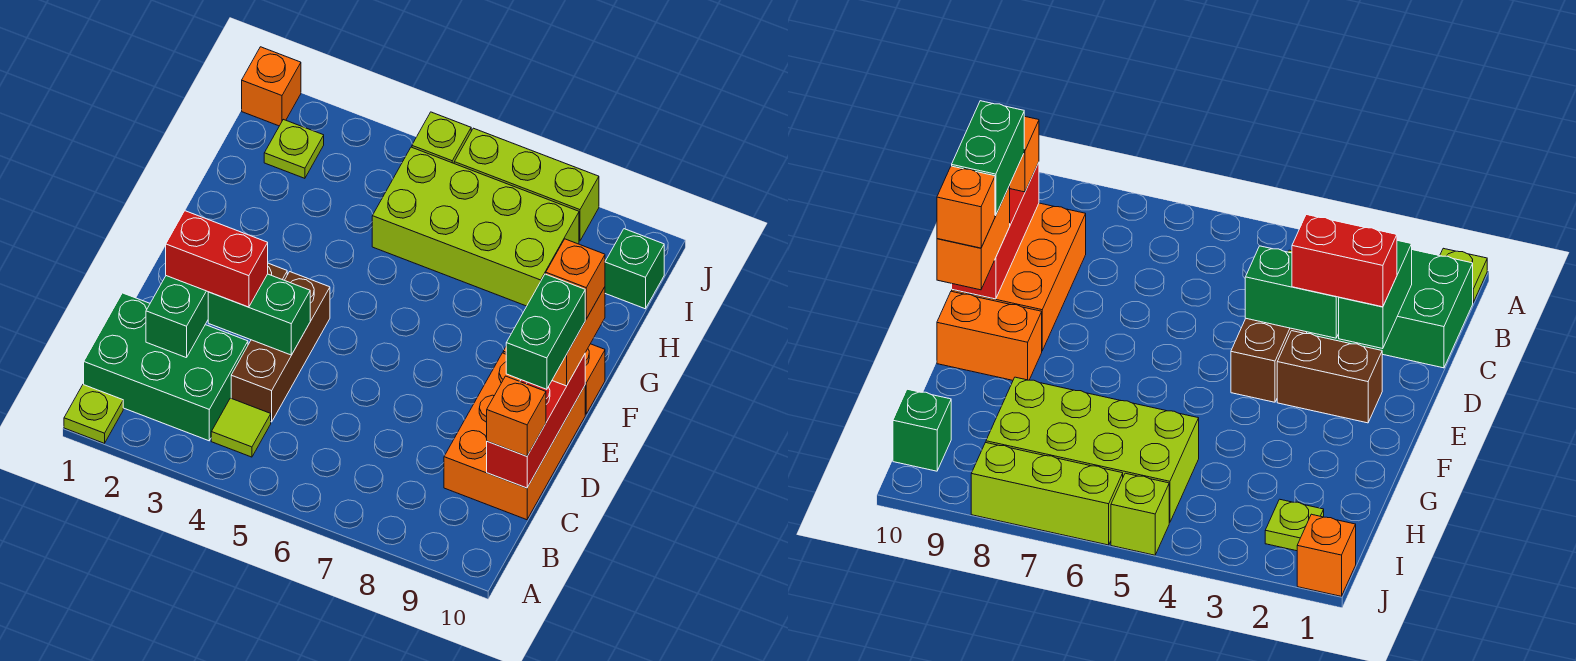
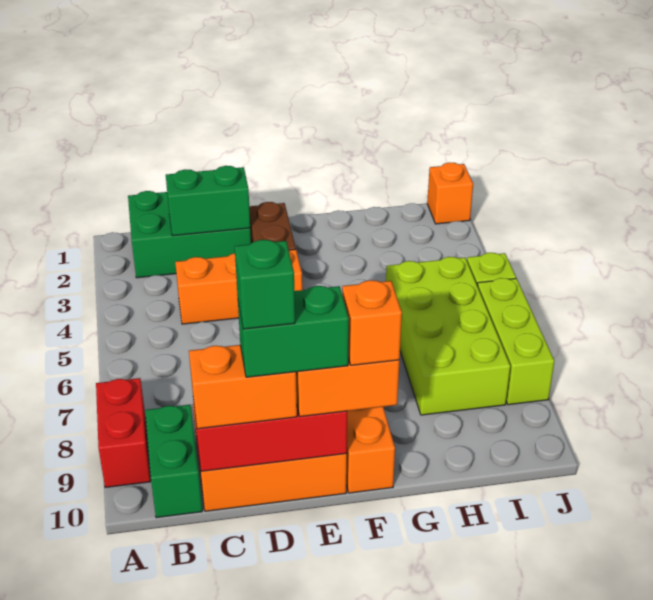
lime plate A1 level 1 -> none
green brick B1:C3 level 1 -> green brick B1:D2 level 1
lime tile B4 level 1 -> none
brown brick C4:E4 level 1 -> orange brick C4:E4 level 1
orange brick C10 level 3 -> orange brick C10:D10 level 3
red brick D2:D3 level 3 -> red brick A8:A9 level 1
green brick D3:D4 level 2 -> green brick B9:B10 level 1
lime plate I2 level 1 -> none
green brick I10 level 1 -> green brick D10 level 5

